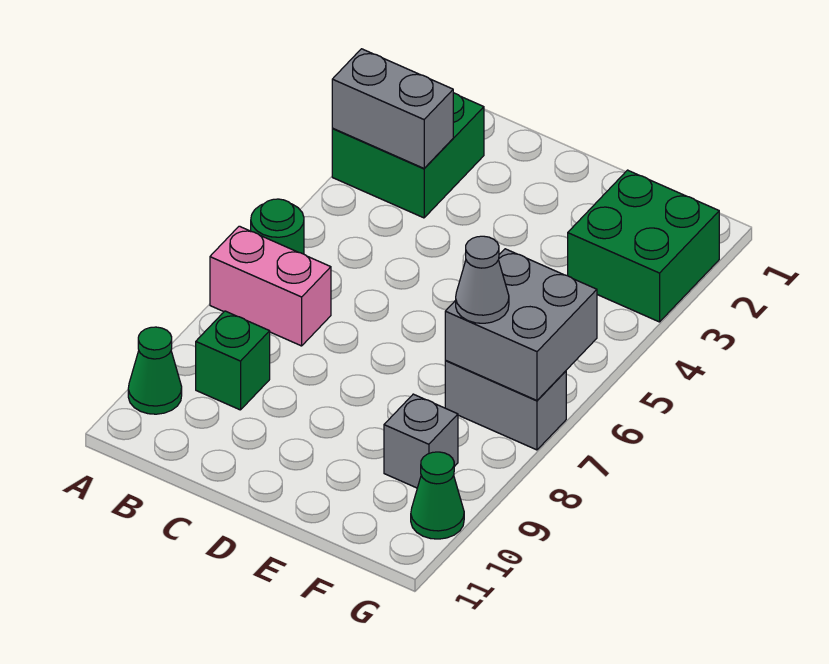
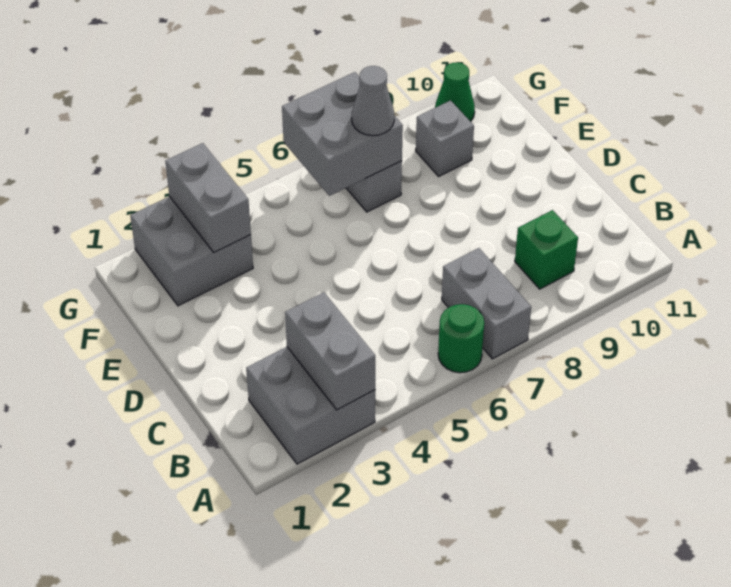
green brick A2:B3 level 1 -> grey brick A2:B3 level 1
pink brick A7:B7 level 1 -> grey brick A7:B7 level 1
green cone A10 level 1 -> none
green brick F2:G3 level 1 -> grey brick F2:G3 level 1
none -> grey brick F3:G3 level 2

